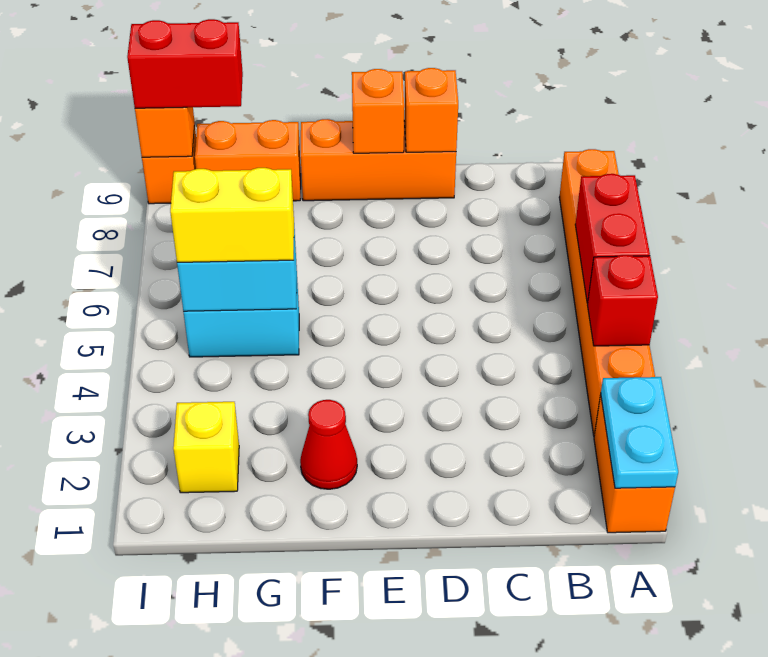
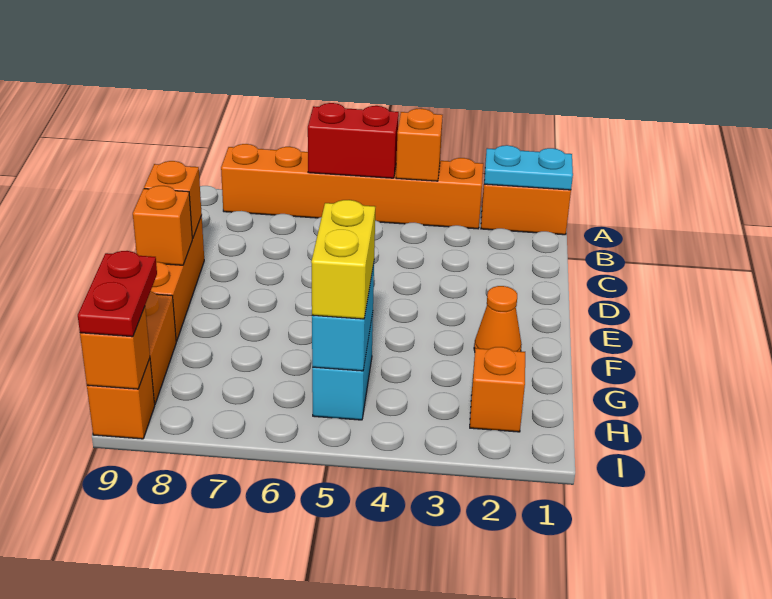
red brick A4 level 2 -> orange brick A4 level 2
red cone F2 level 1 -> orange cone F2 level 1
yellow brick H2 level 1 -> orange brick H2 level 1
red brick H9:I9 level 3 -> red plate H9:I9 level 3

